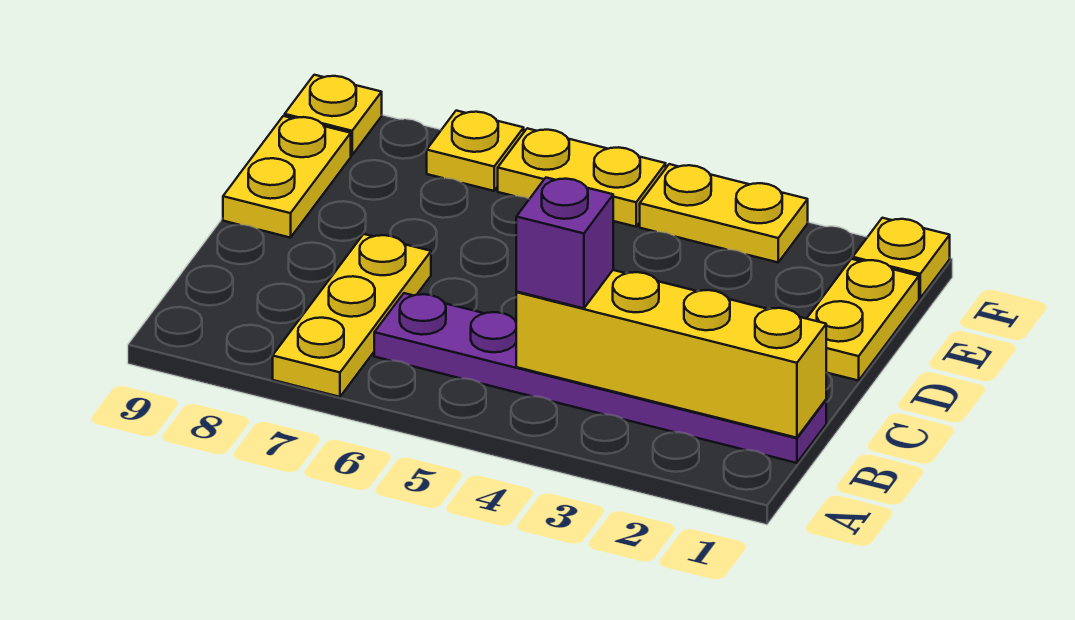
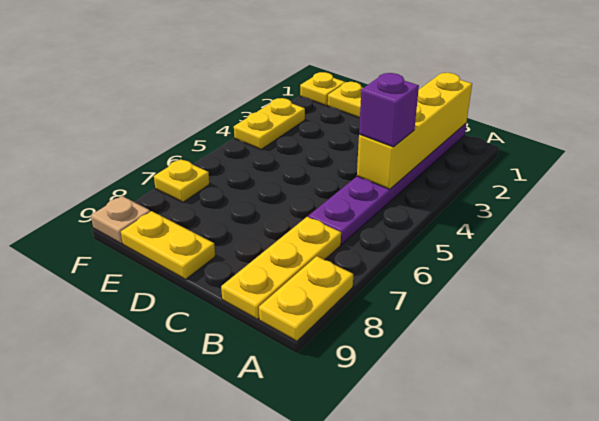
yellow plate A7:C7 level 1 -> yellow plate B7:B9 level 1
yellow plate F5:F6 level 1 -> yellow plate A8:A9 level 1
yellow plate F9 level 1 -> tan plate F9 level 1

